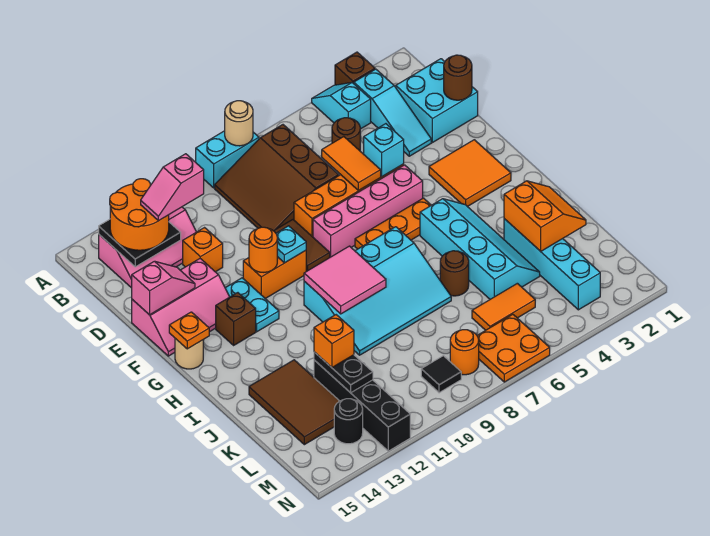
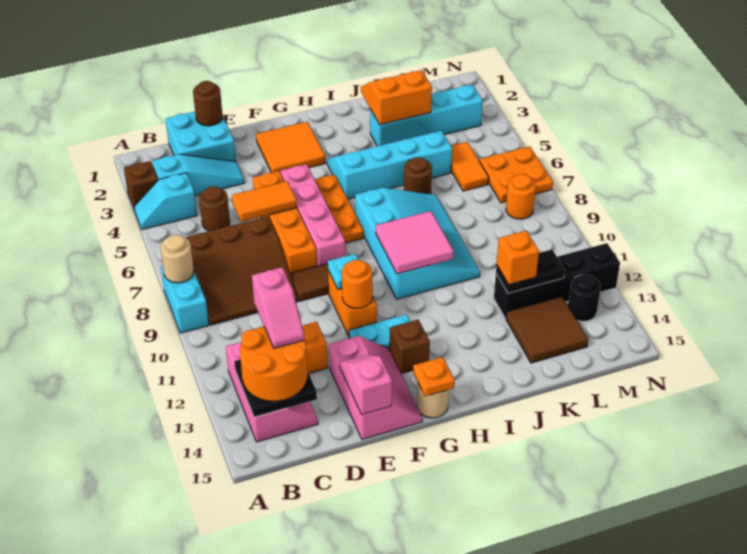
cyan brick E5 level 2 -> none
brown tile J13:L14 level 1 -> brown tile K13:L14 level 1
black tile M9 level 1 -> none

